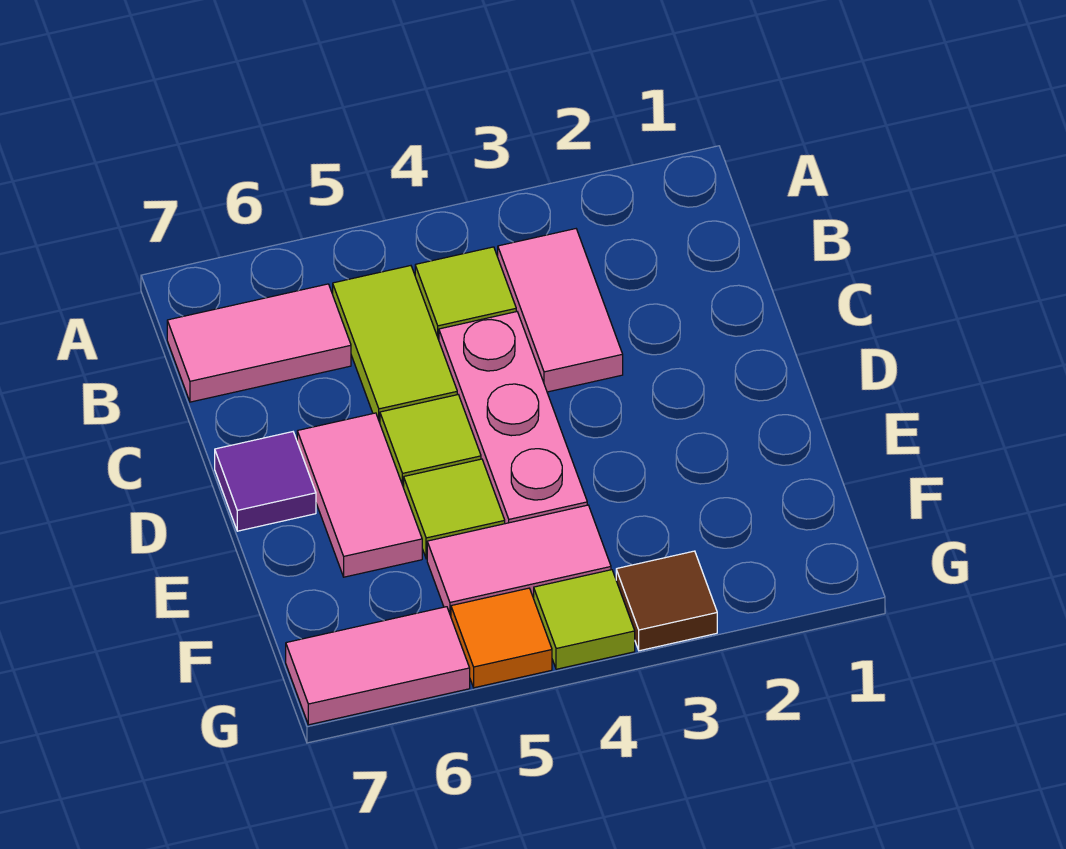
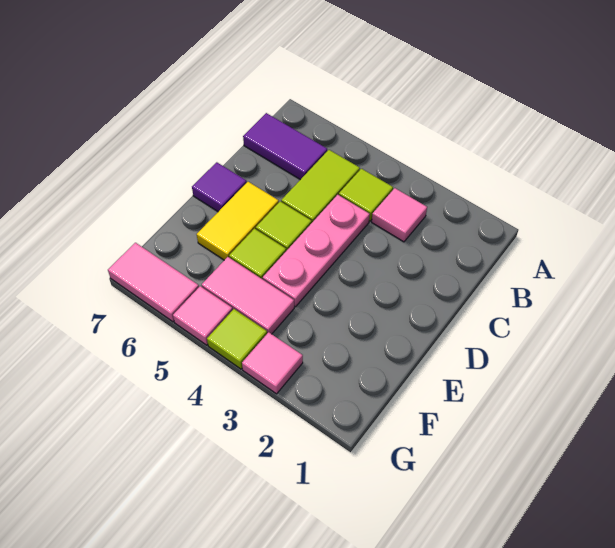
pink tile B3:C3 level 1 -> pink tile B3 level 1
pink tile B6:B7 level 1 -> purple tile B6:B7 level 1
pink tile D6:E6 level 1 -> yellow tile D6:E6 level 1
brown tile G3 level 1 -> pink tile G3 level 1
orange tile G5 level 1 -> pink tile G5 level 1

